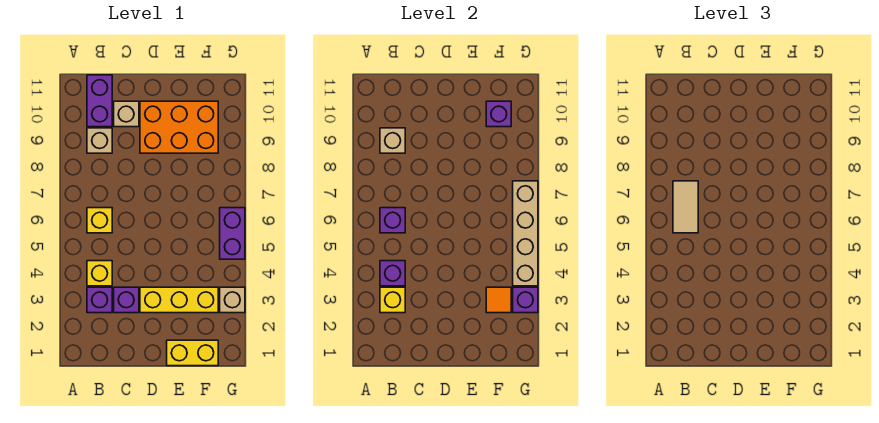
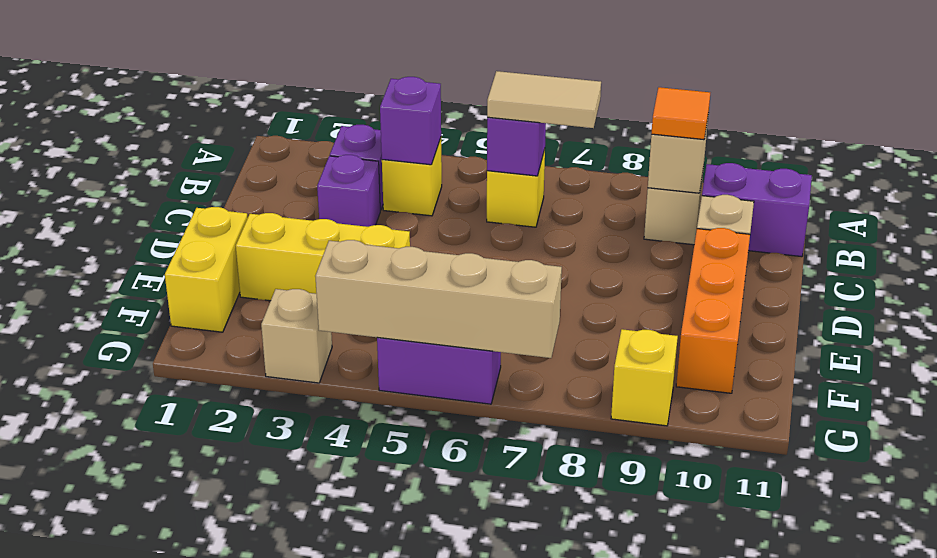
yellow brick B3 level 2 -> yellow brick G9 level 1
yellow brick D3:F3 level 1 -> yellow brick E2:E4 level 1
orange brick D9:F10 level 1 -> orange brick D10:F10 level 1
orange tile F3 level 2 -> orange tile B9 level 3
purple brick F10 level 2 -> none
purple brick G3 level 2 -> none

